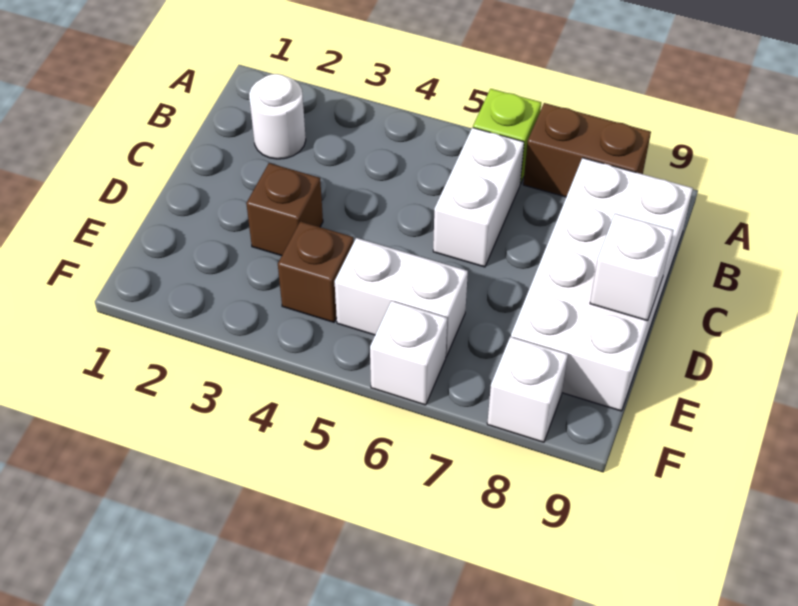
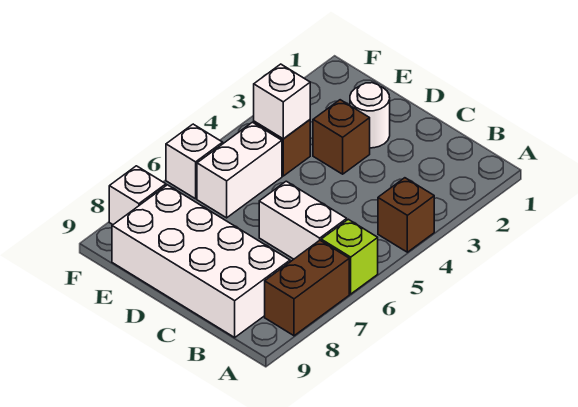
none -> brown brick A4 level 1
white round brick B2 level 1 -> white round brick D2 level 1
white brick D9 level 2 -> white brick E4 level 2

